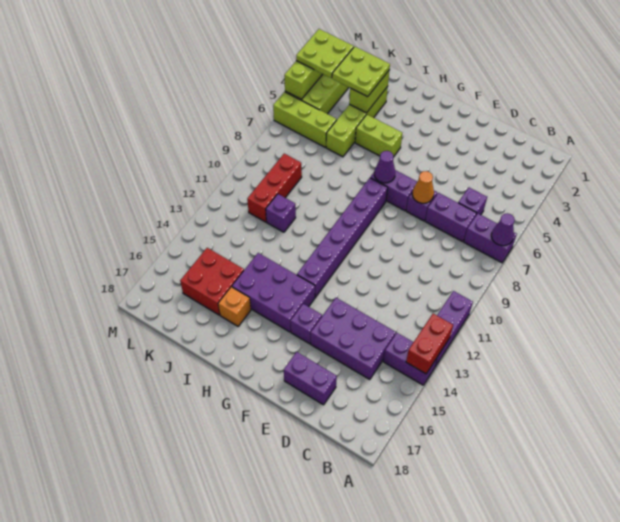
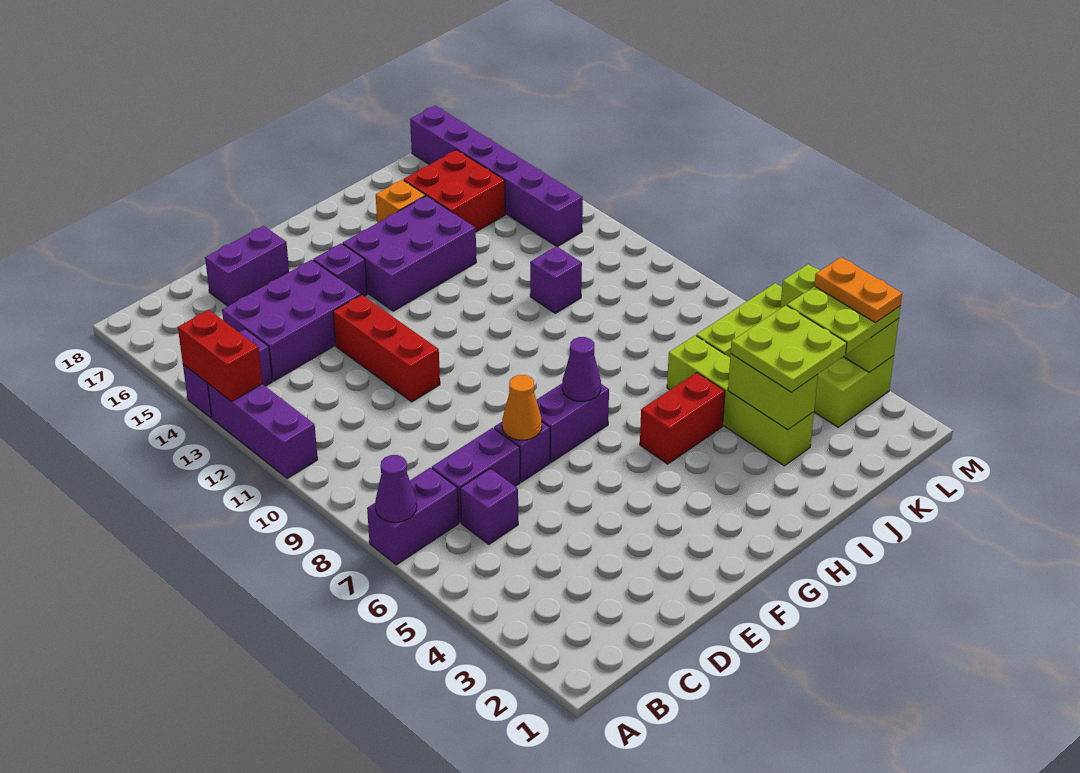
purple brick G8:G13 level 1 -> purple brick L13:L18 level 1
lime brick H5:I5 level 1 -> red brick H5:I5 level 1
red brick K9:K11 level 1 -> red brick E11:E13 level 1
none -> orange plate M3:M4 level 4

